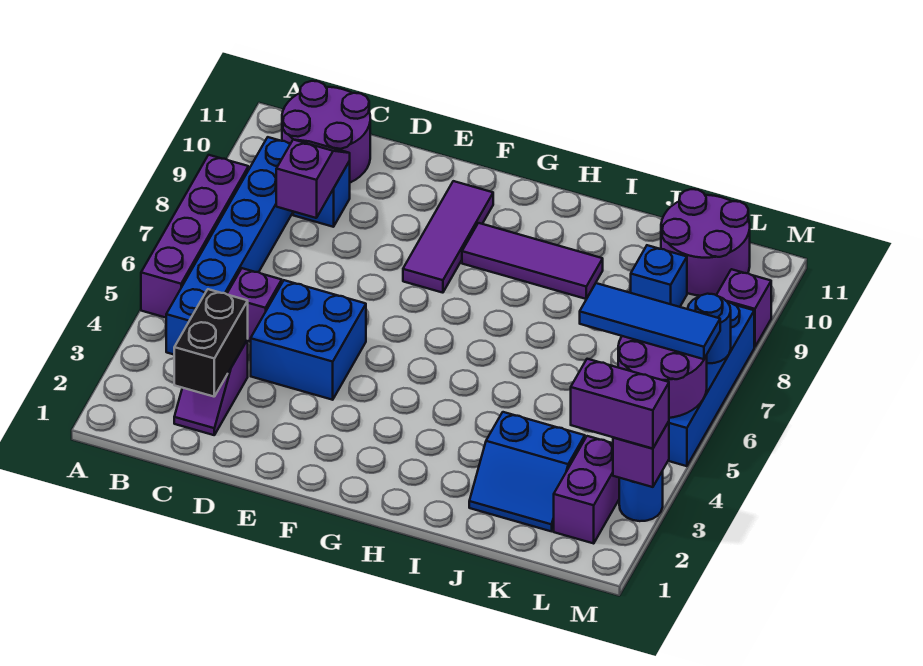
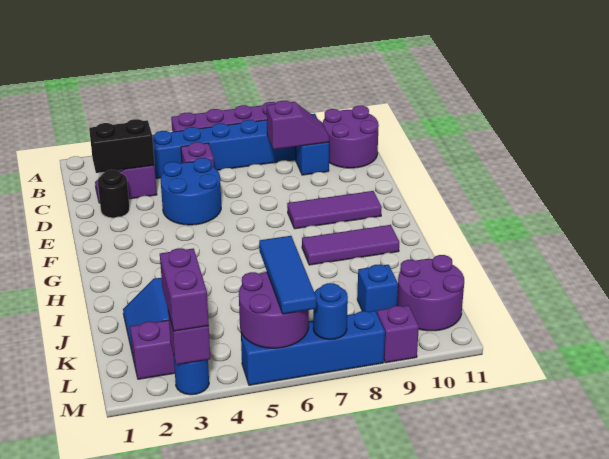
none -> black round brick D2 level 1
blue brick D4:E5 level 1 -> blue round brick D4:E5 level 1
purple tile G9:I9 level 1 -> purple tile H8:H10 level 1

